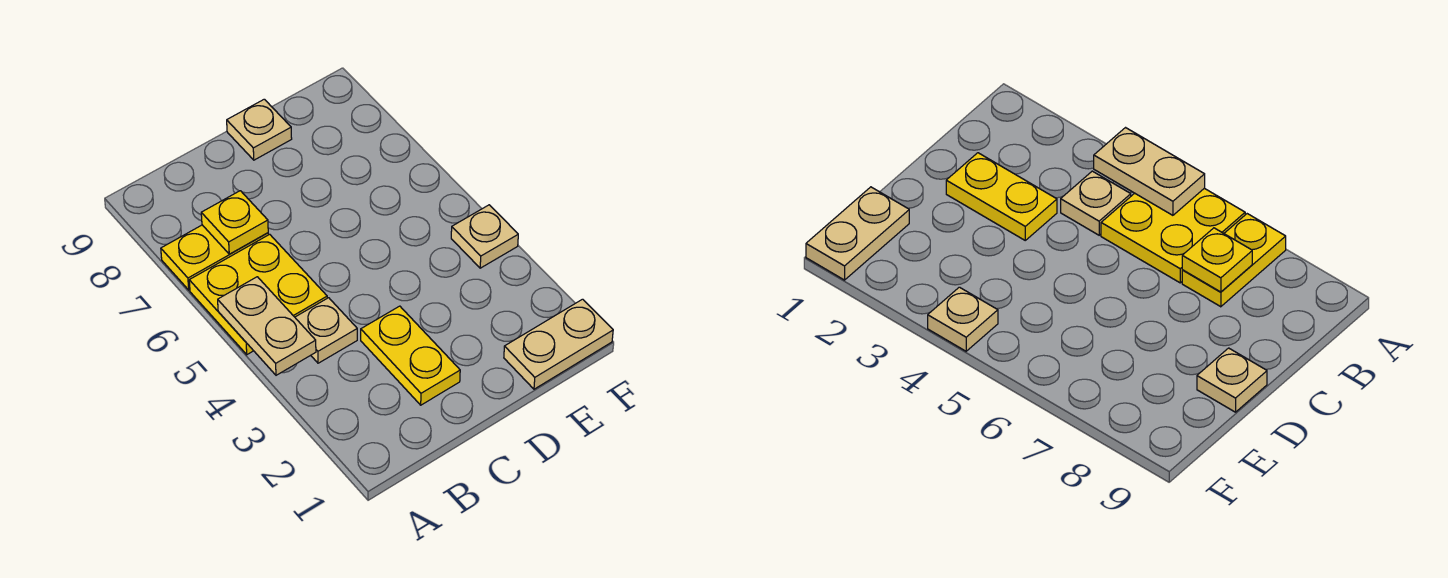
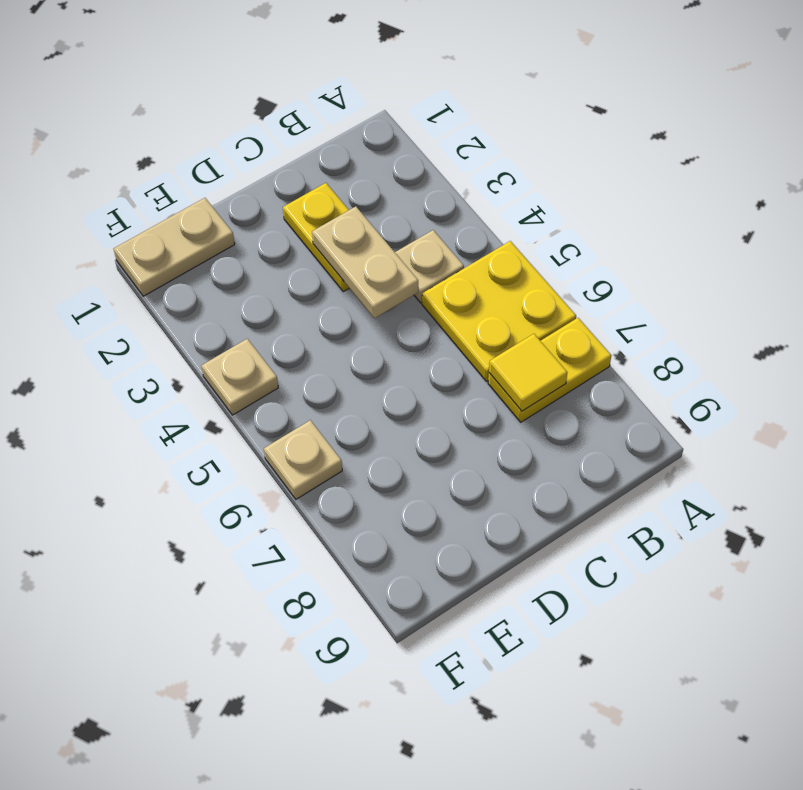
tan plate A4:A5 level 2 -> tan plate C3:C4 level 2
yellow plate B7 level 2 -> yellow tile B7 level 2
tan plate D9 level 1 -> tan plate F6 level 1

